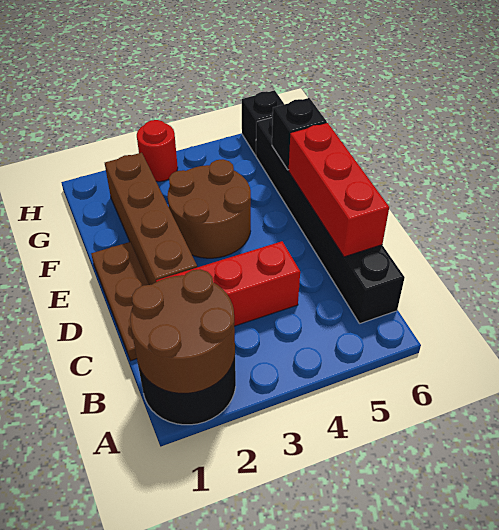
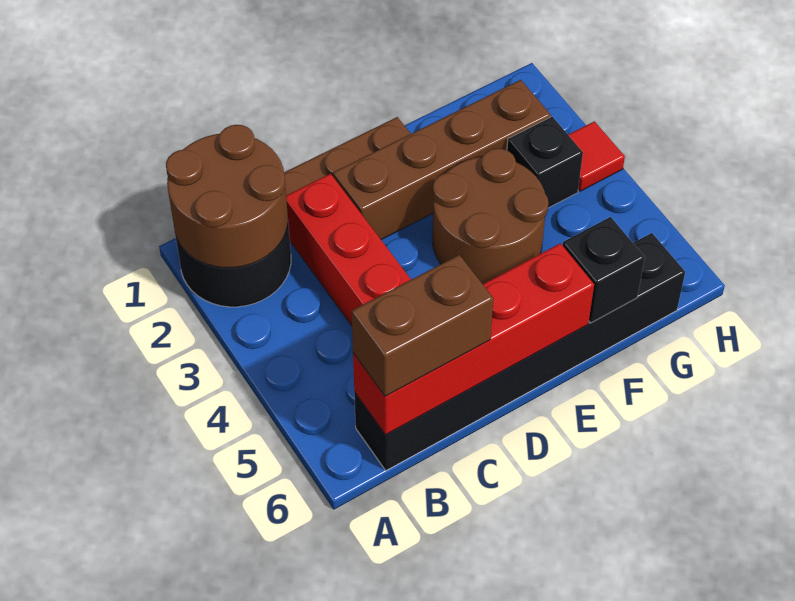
none -> brown brick B6:C6 level 3
red brick C6:E6 level 2 -> red brick B6:E6 level 2
red round brick H3 level 1 -> red tile H3 level 1
black brick H6 level 1 -> black brick G3 level 1

